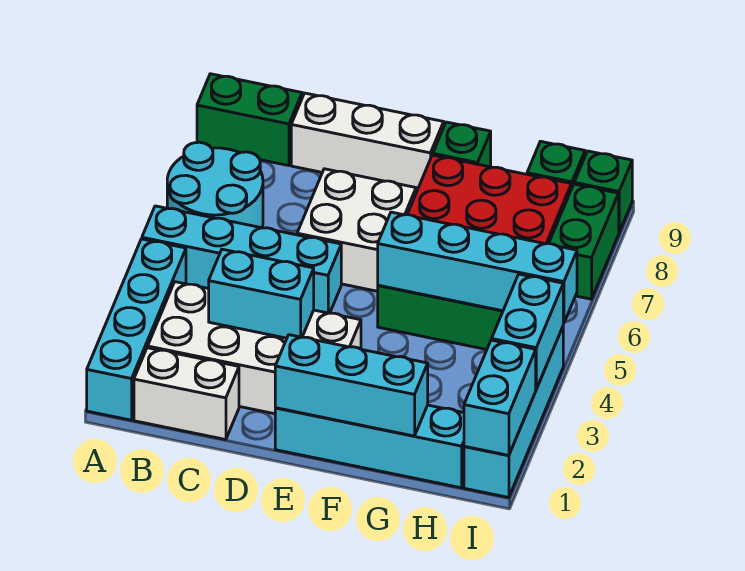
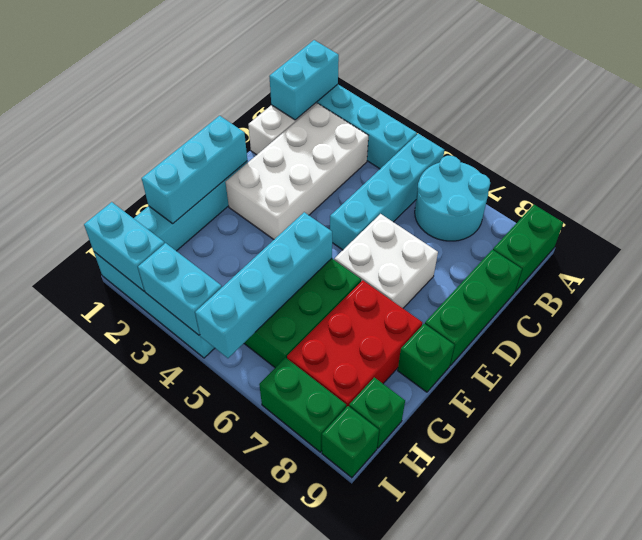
cyan brick C3:D3 level 2 -> cyan brick A1:B1 level 2
white brick C9:E9 level 1 -> green brick C9:E9 level 1

